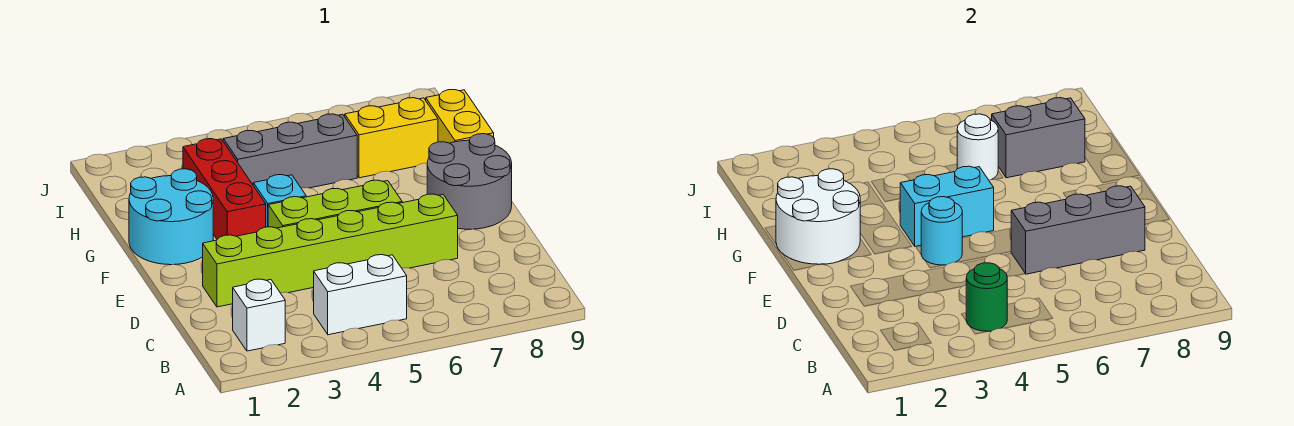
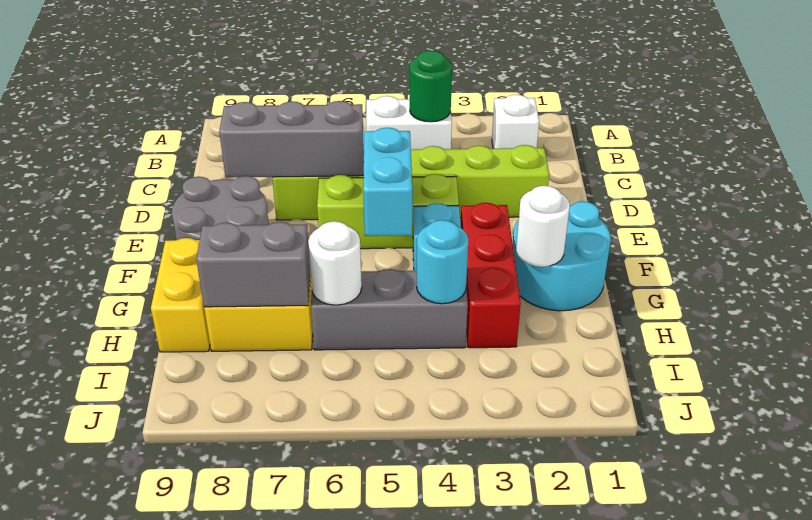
cyan round brick E4 level 2 -> cyan round brick H4 level 2
white round brick F1:G2 level 2 -> white round brick G2 level 2
cyan brick F4:F5 level 2 -> cyan brick E5:F5 level 2

